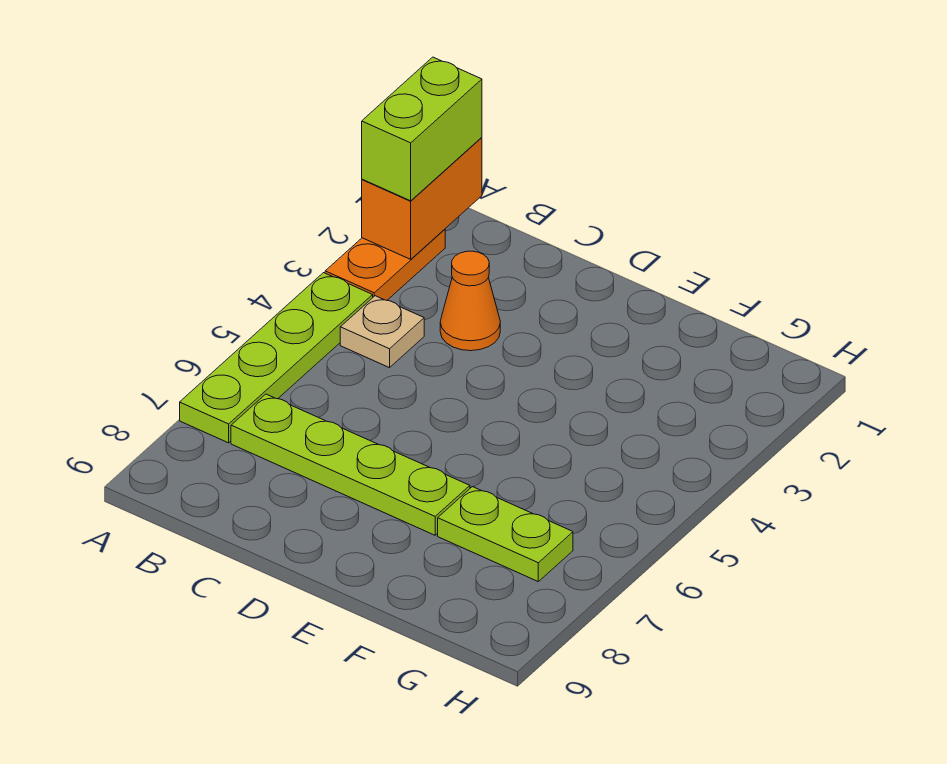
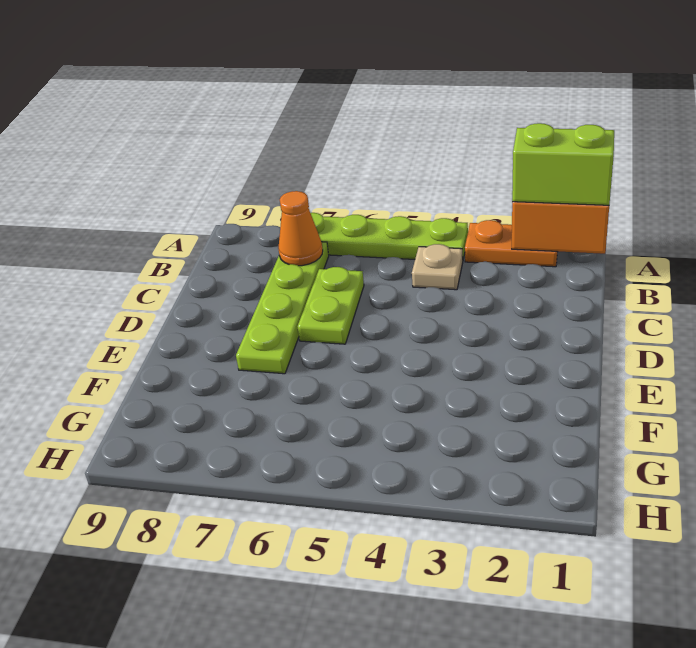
orange cone C3 level 1 -> orange cone B7 level 2
lime plate F7:G7 level 1 -> lime plate C6:D6 level 1

